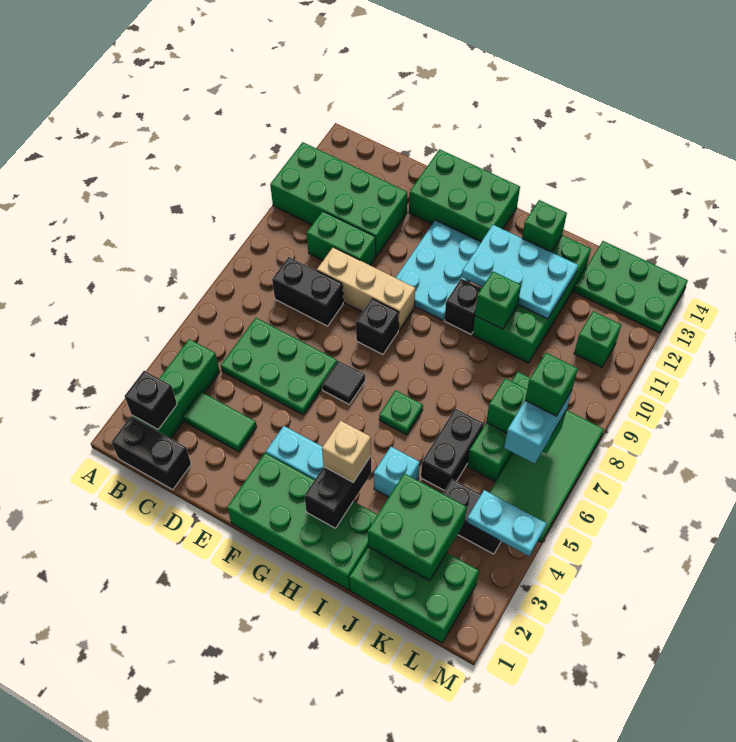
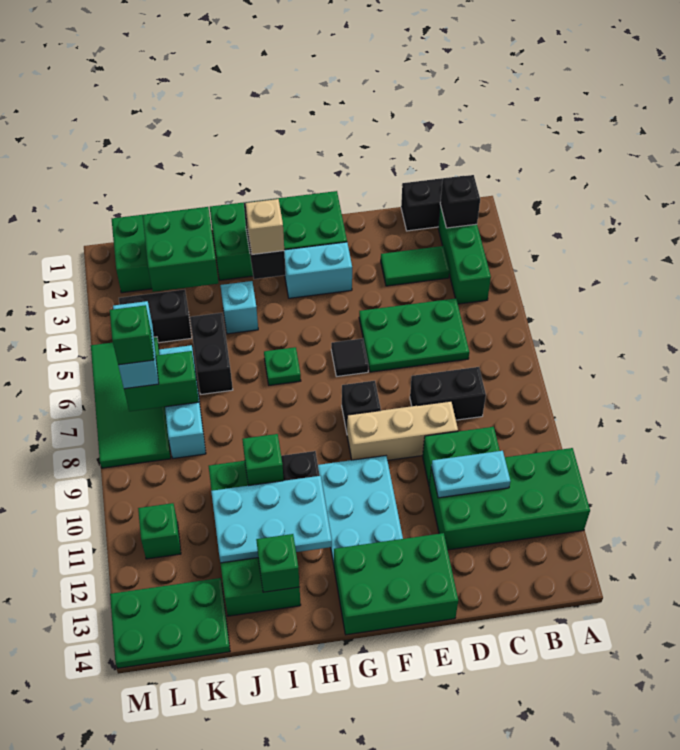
green brick K6:K8 level 1 -> cyan brick K6:K8 level 1
cyan plate L4:M4 level 2 -> cyan plate C11:D11 level 2

